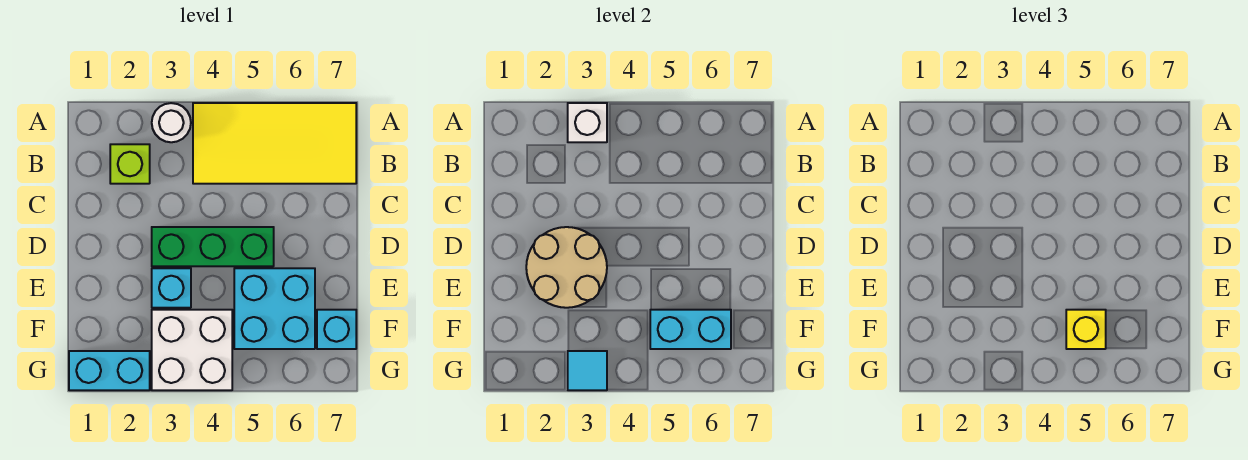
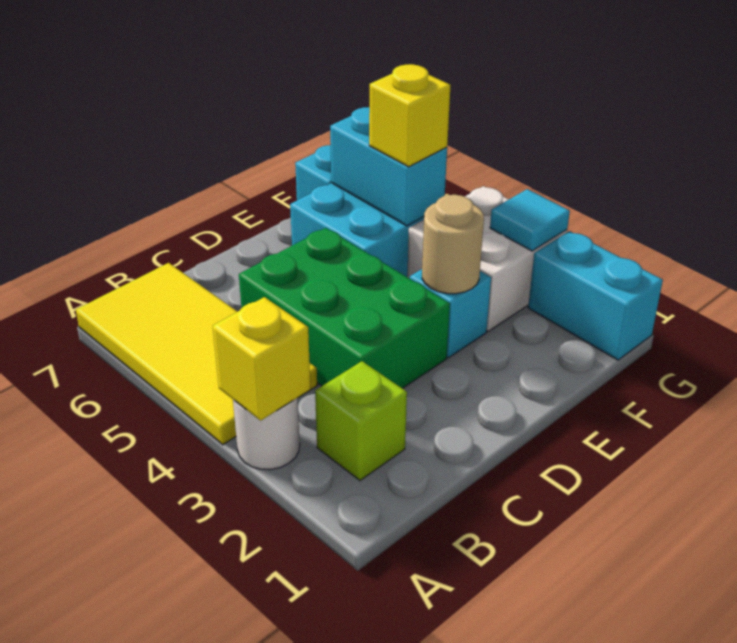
white brick A3 level 2 -> yellow brick A3 level 2
tan round brick D2:E3 level 2 -> tan round brick E3 level 2
green brick D3:D5 level 1 -> green brick C3:D5 level 1

